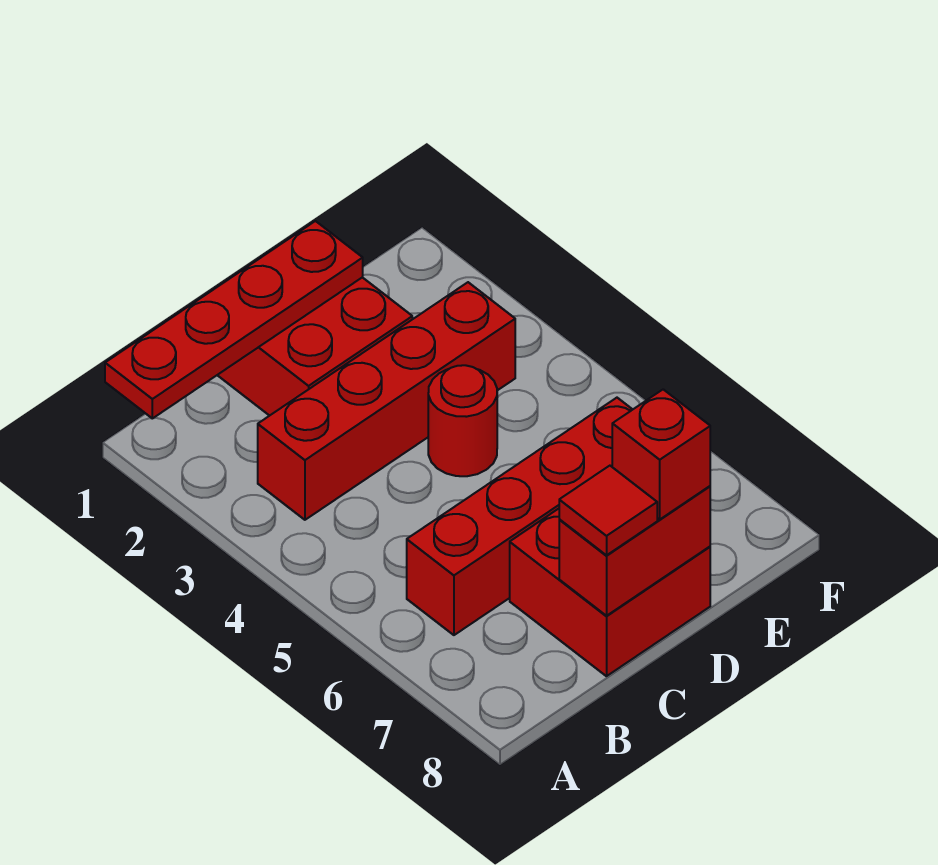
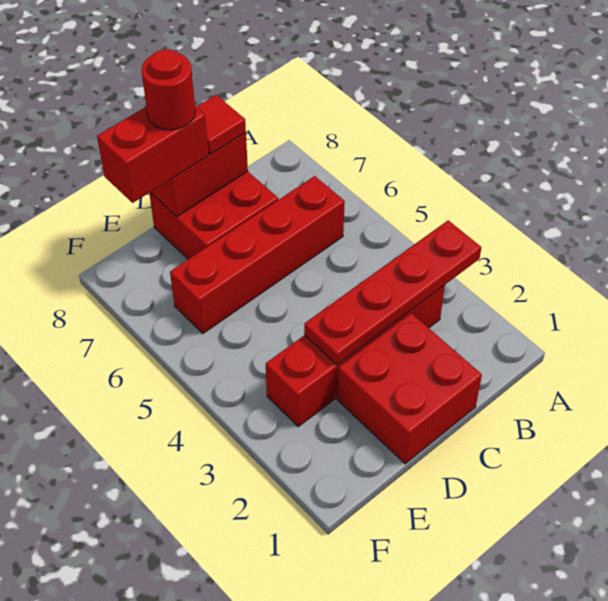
red plate A1:D1 level 2 -> red plate A3:D3 level 2
red round brick D4 level 1 -> red round brick D8 level 4
red brick D8 level 3 -> red brick D8:E8 level 3

